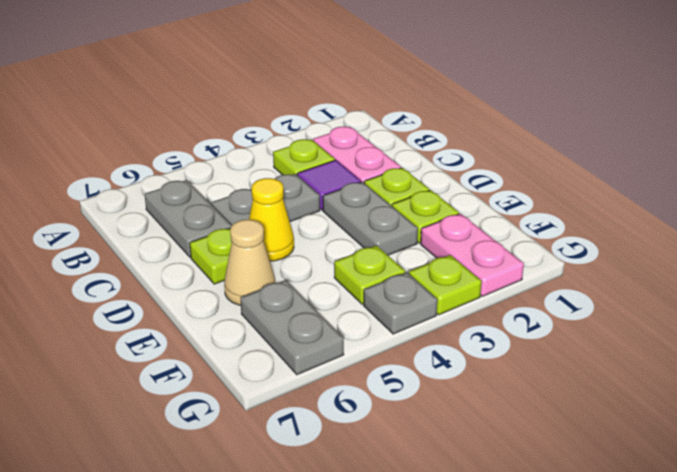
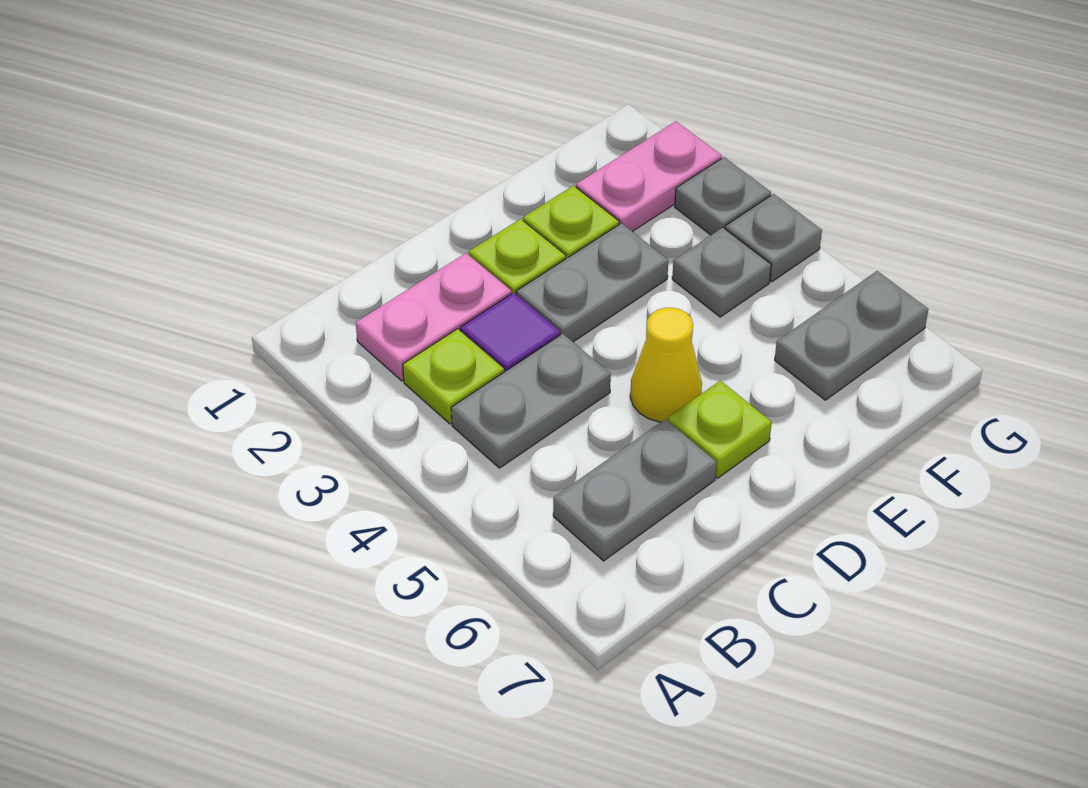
grey plate C4:C5 level 1 -> grey plate B4:C4 level 1
tan cone E6 level 1 -> none
lime plate F4 level 1 -> grey plate F4 level 1
lime plate G3 level 1 -> grey plate G3 level 1

